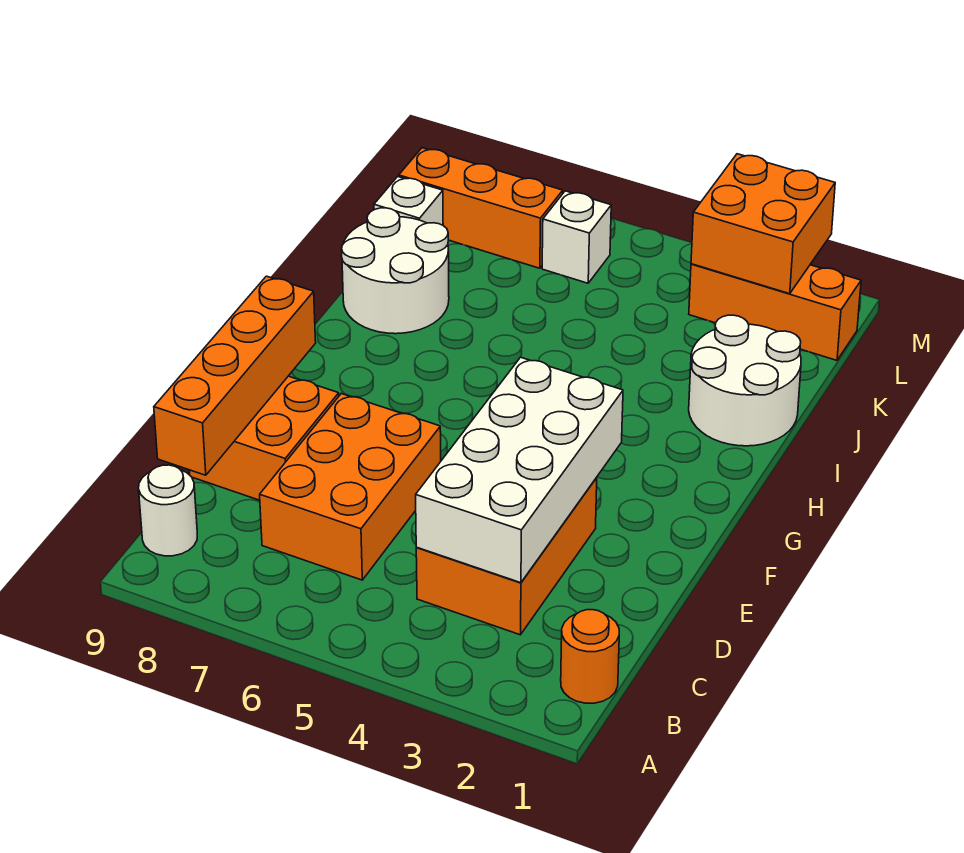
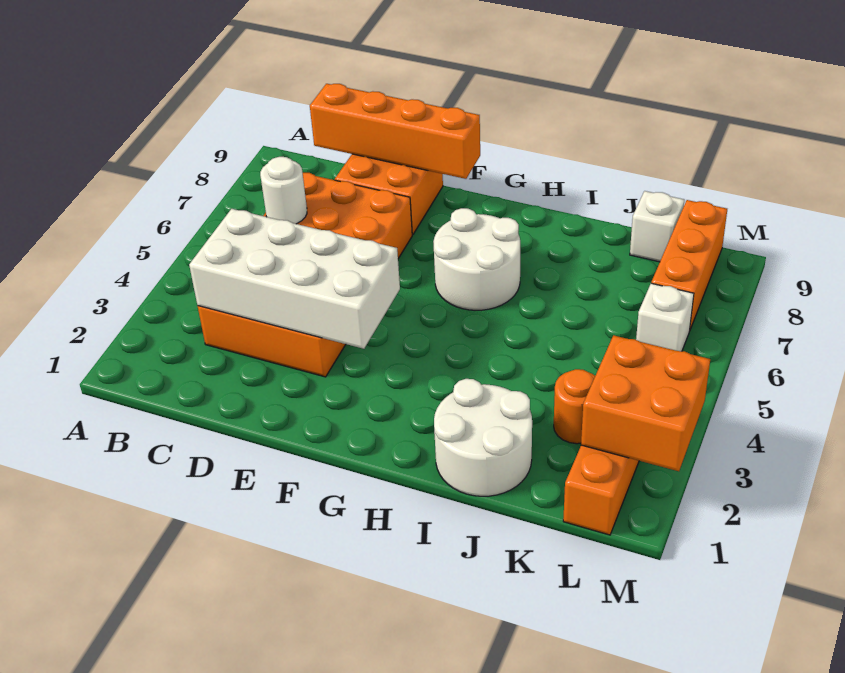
orange round brick B1 level 1 -> orange round brick K3 level 1
white round brick B9 level 1 -> white round brick C6 level 2
white round brick I8:J9 level 1 -> white round brick G6:H7 level 1

